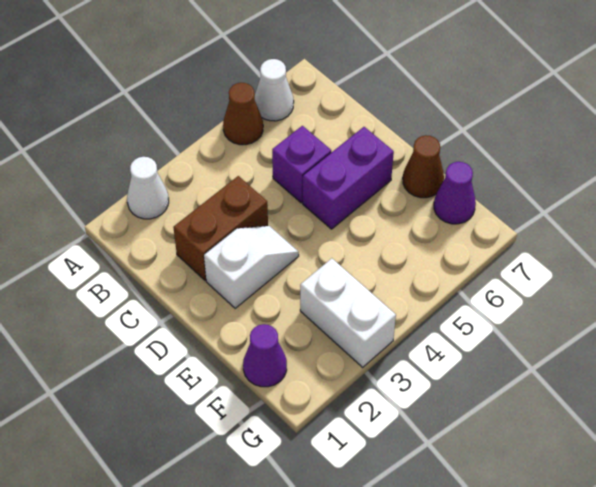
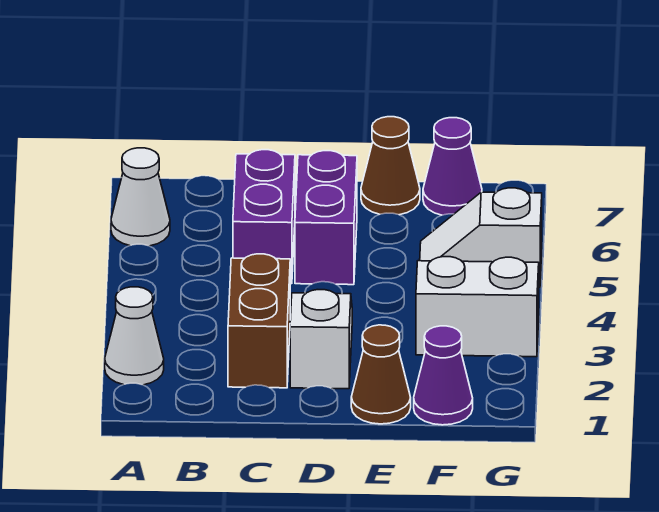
brown cone A5 level 1 -> brown cone E1 level 1
purple brick C5 level 1 -> purple brick C5:C6 level 1
none -> white slope F5:G5 level 1 top G

